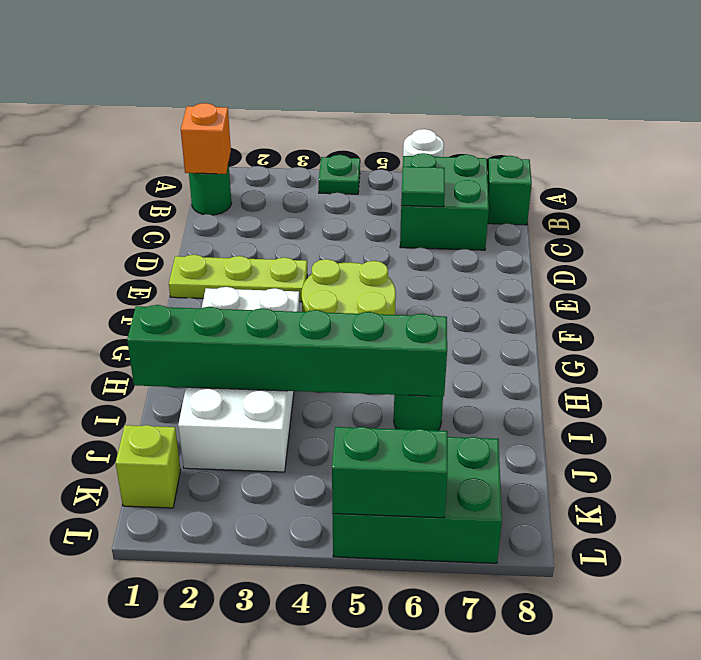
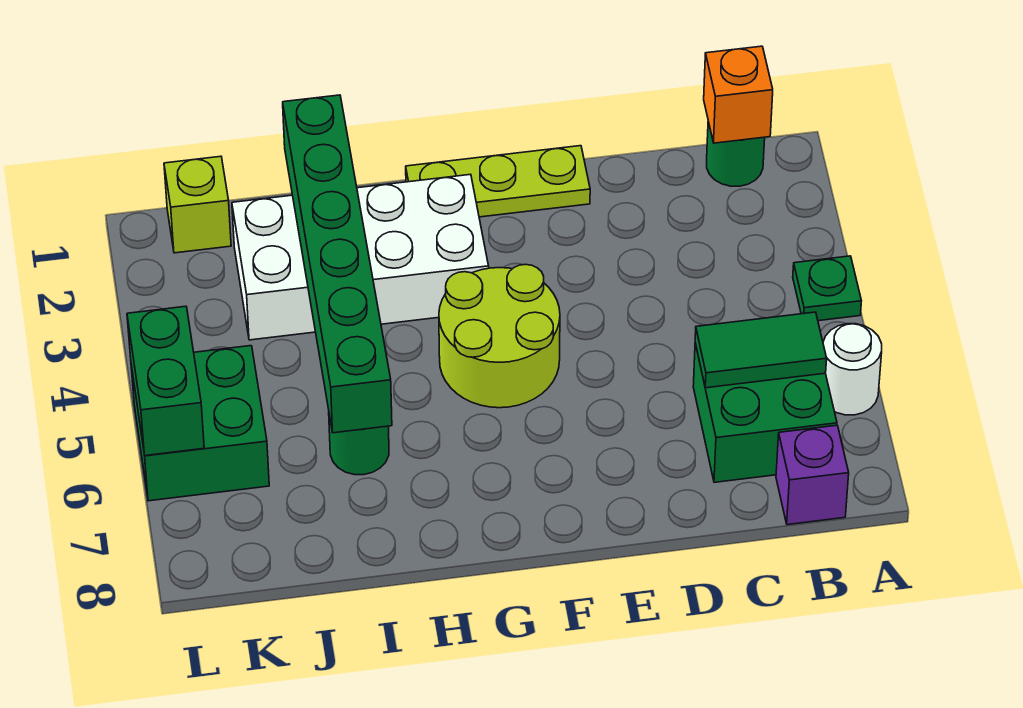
green brick B8 level 1 -> purple brick B8 level 1
green tile C6 level 2 -> green tile B6:C6 level 2
lime plate E1:E3 level 1 -> lime plate E1:G1 level 1
green brick K5:L7 level 1 -> green brick K5:L6 level 1

